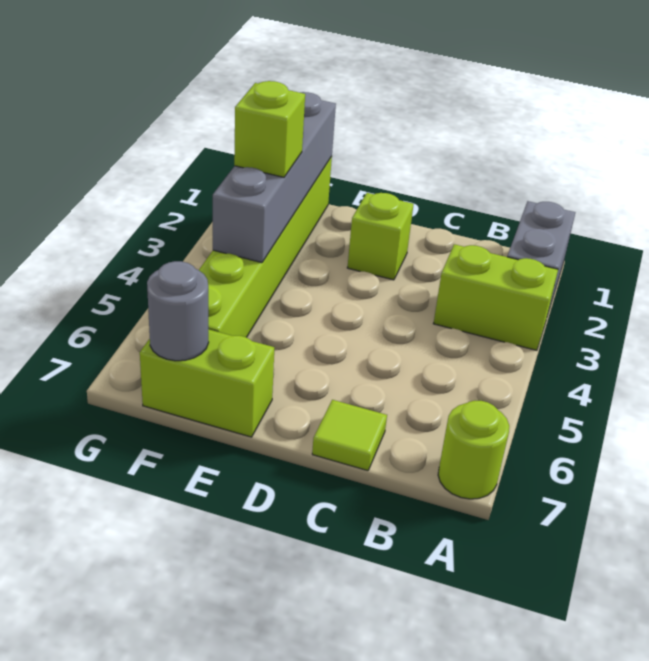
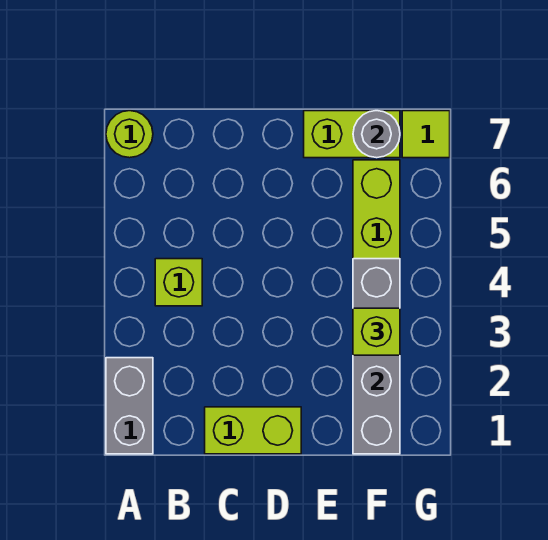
lime brick A3:B3 level 1 -> lime brick C1:D1 level 1
lime tile C7 level 1 -> lime tile G7 level 1
lime brick D2 level 1 -> lime brick B4 level 1

